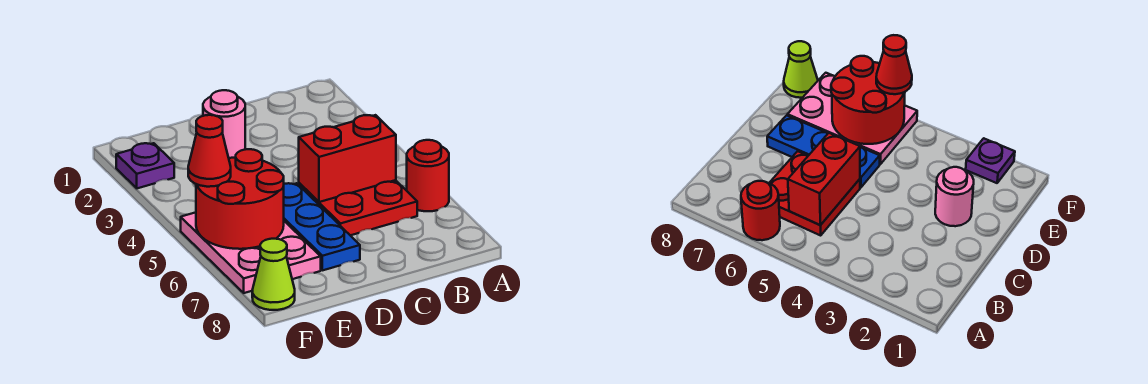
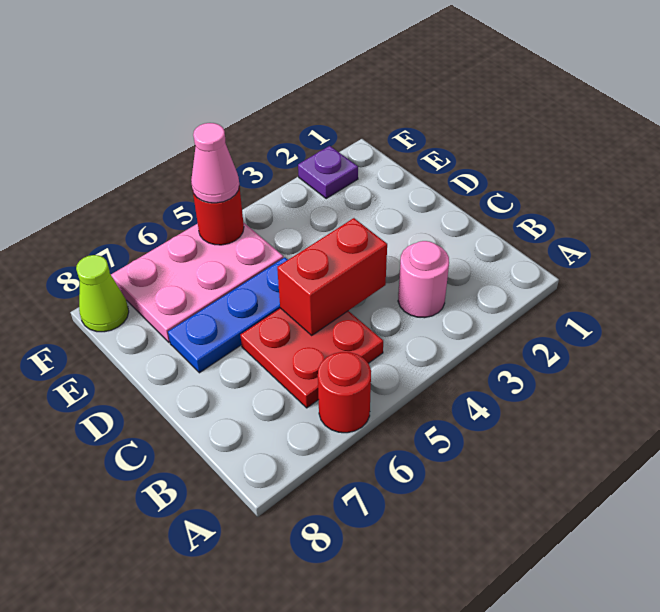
red brick B5:C5 level 2 -> red brick C4:C5 level 2
pink round brick D2 level 1 -> pink round brick B3 level 1
red round brick E5:F6 level 2 -> red round brick F5 level 2
red cone F5 level 3 -> pink cone F5 level 3

